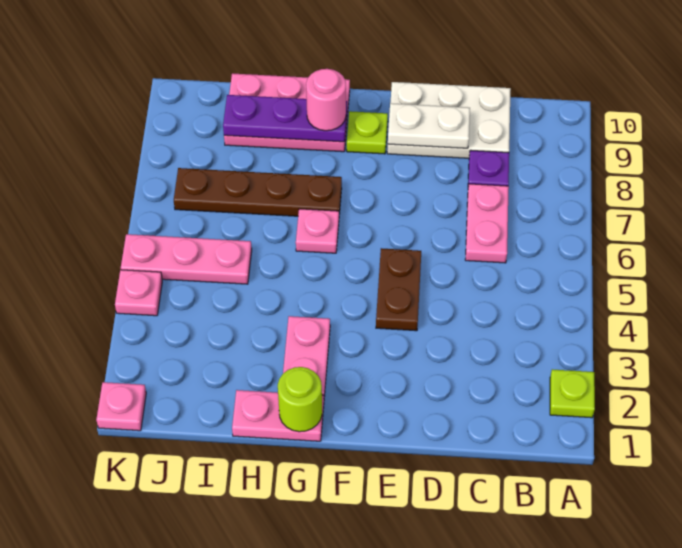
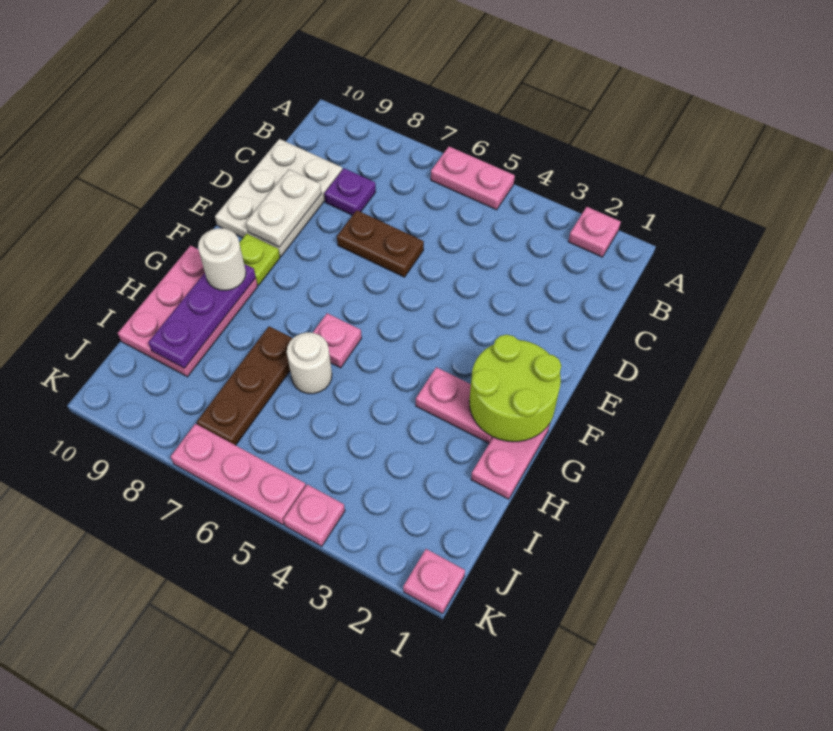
lime plate A2 level 1 -> pink plate A2 level 1
pink plate C6:C7 level 1 -> pink plate A5:A6 level 1
brown plate E4:E5 level 1 -> brown plate D6:D7 level 1
lime round brick G1 level 2 -> lime round brick F1:G2 level 2
brown plate G7:J7 level 1 -> brown plate H7:J7 level 1
pink round brick G9 level 3 -> white round brick G9 level 3
none -> white round brick H6 level 1
pink plate I5:K5 level 1 -> pink plate K5:K7 level 1

